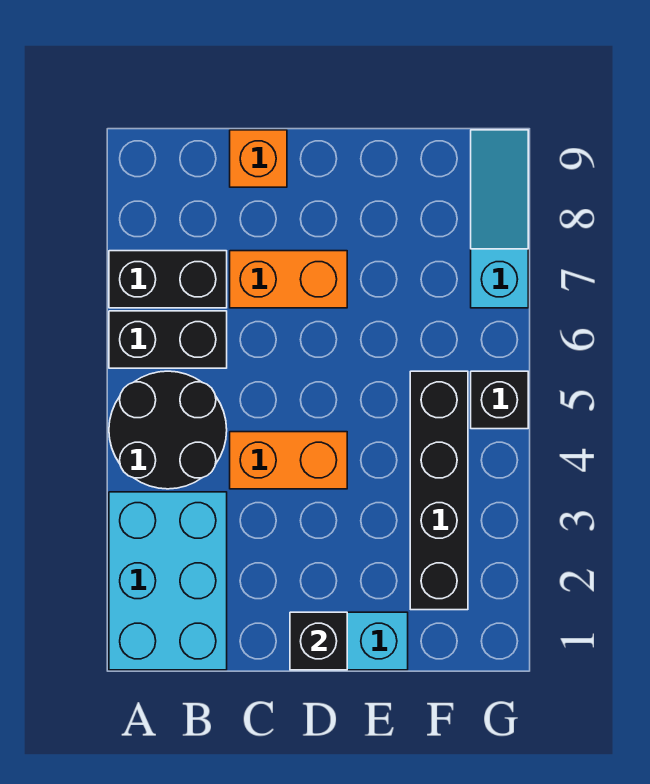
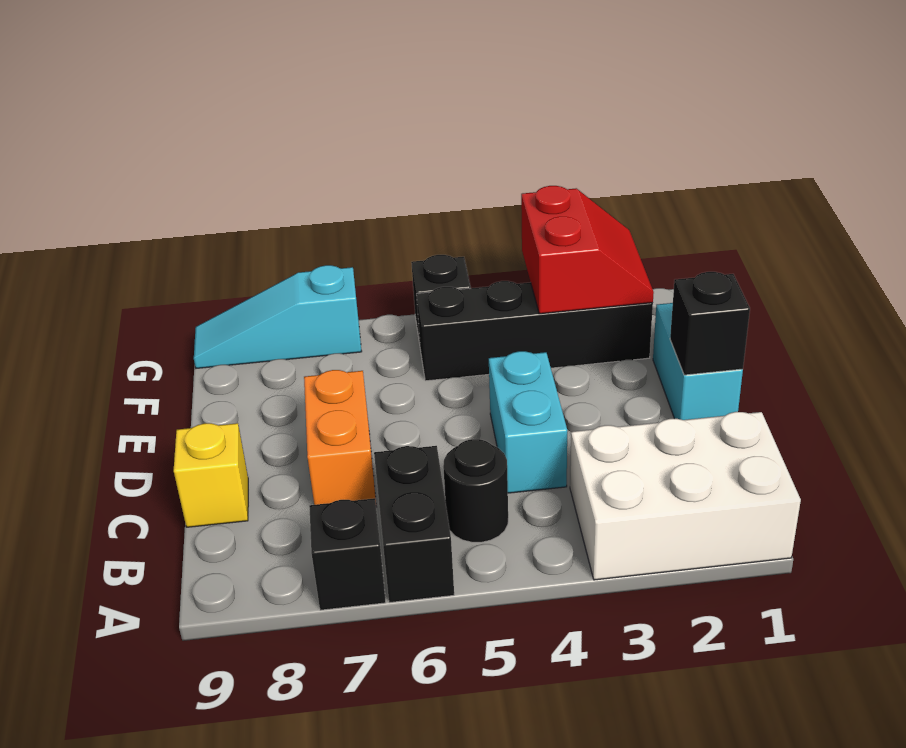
cyan brick A1:B3 level 1 -> white brick A1:B3 level 1
black round brick A4:B5 level 1 -> black round brick B5 level 1
black brick A7:B7 level 1 -> black brick A7 level 1
orange brick C4:D4 level 1 -> cyan brick C4:D4 level 1
orange brick C9 level 1 -> yellow brick C9 level 1
none -> red slope F2:G3 level 2 top 3

